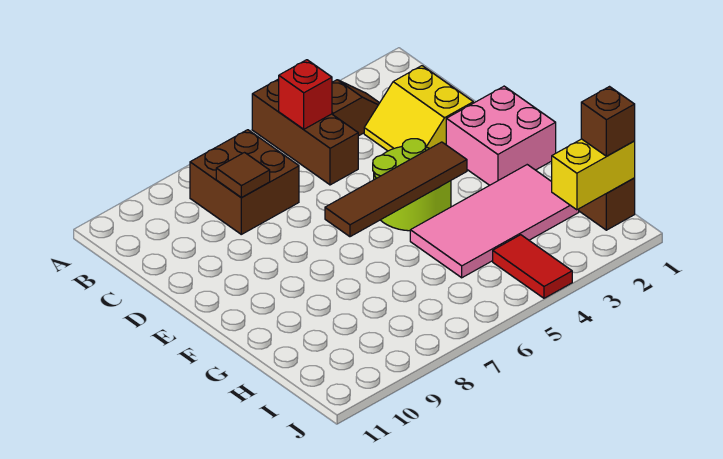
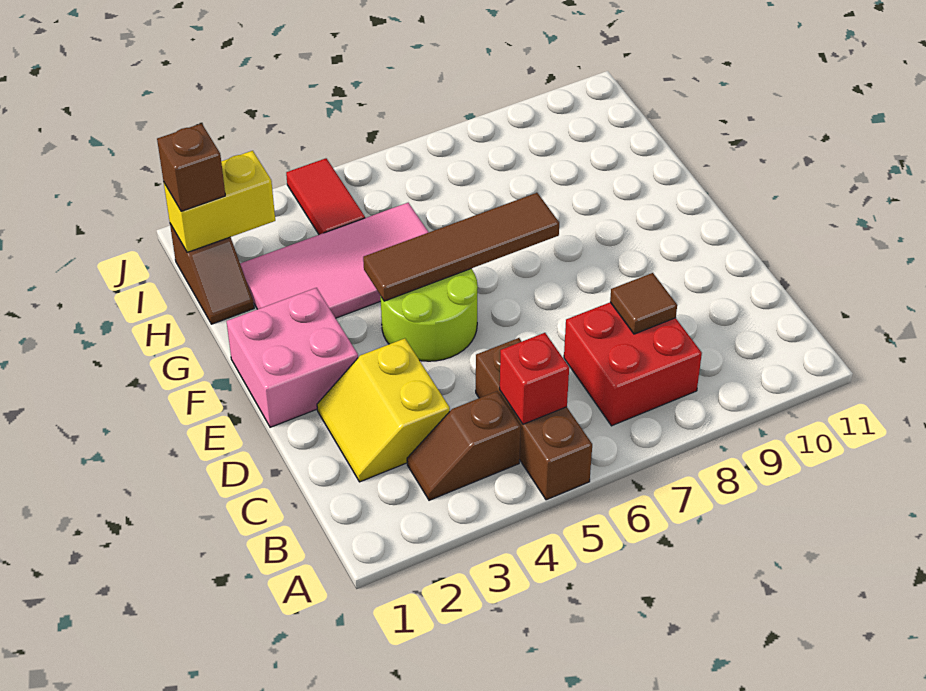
brown brick B7:C8 level 1 -> red brick B7:C8 level 1
yellow slope C2:D3 level 1 top 2 -> yellow slope C2:D3 level 1 top 3

